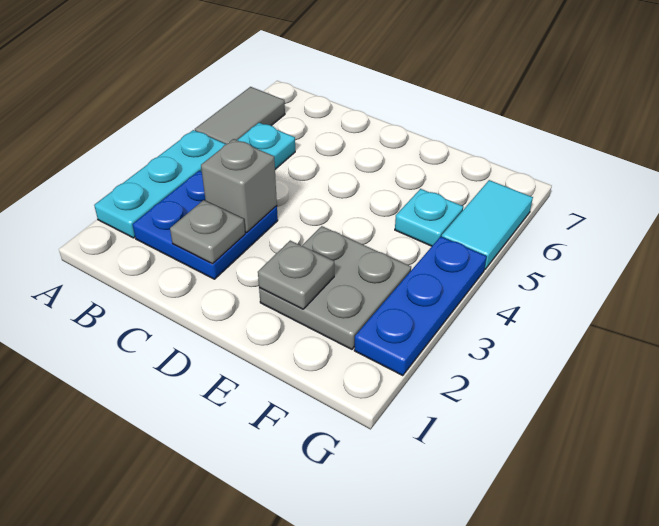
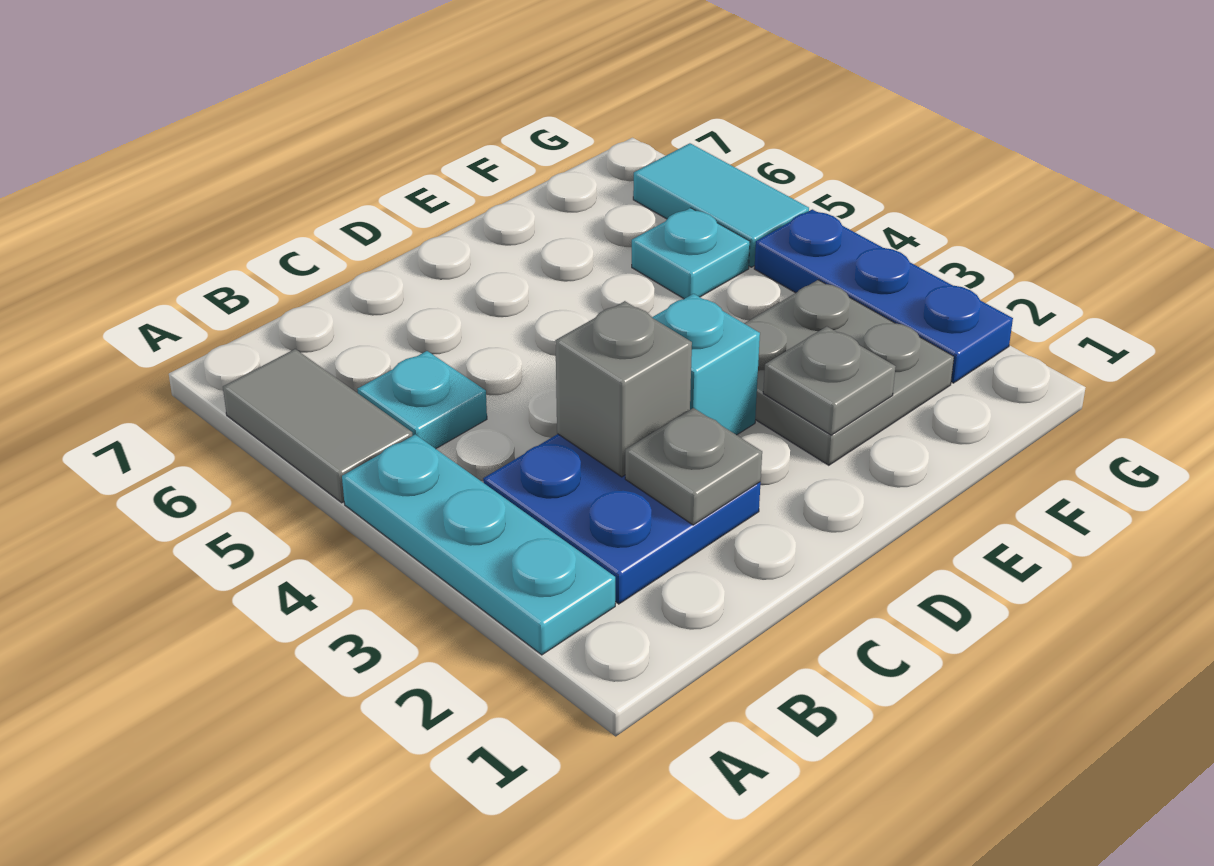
none -> cyan brick D3 level 1

